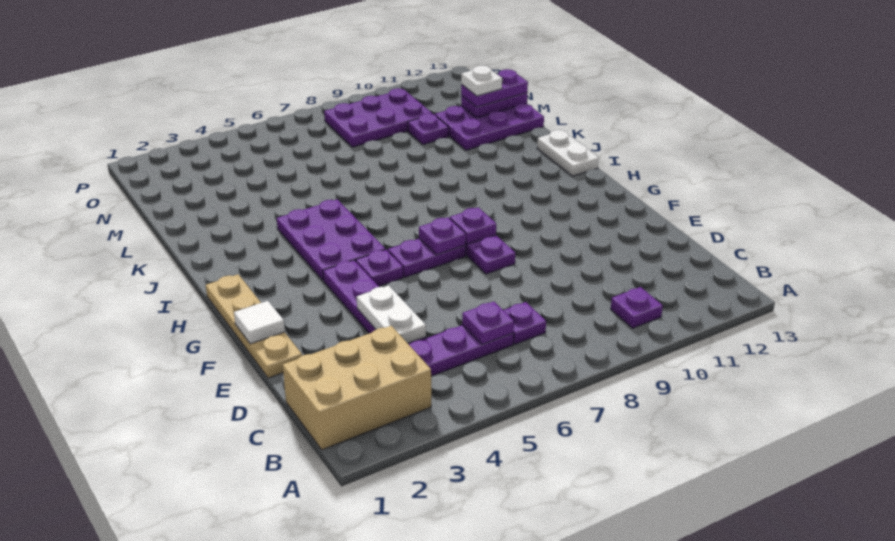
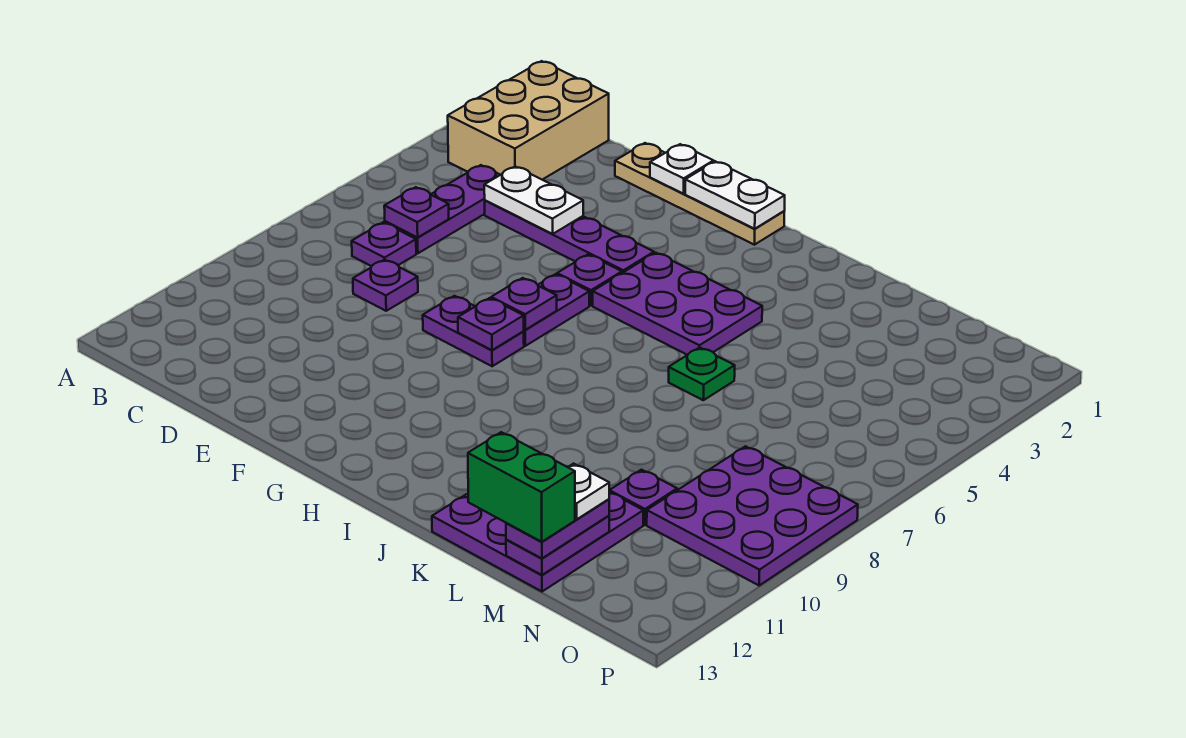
purple plate B10 level 1 -> purple plate D8 level 1
white tile F1 level 2 -> white plate F1 level 2
white plate I13:J13 level 1 -> white plate G1:H1 level 2
none -> green plate K6 level 1
purple plate L11:M13 level 1 -> purple plate K11:M13 level 1
none -> green brick L13:M13 level 4
purple plate N8:O10 level 1 -> purple plate N8:P10 level 1

